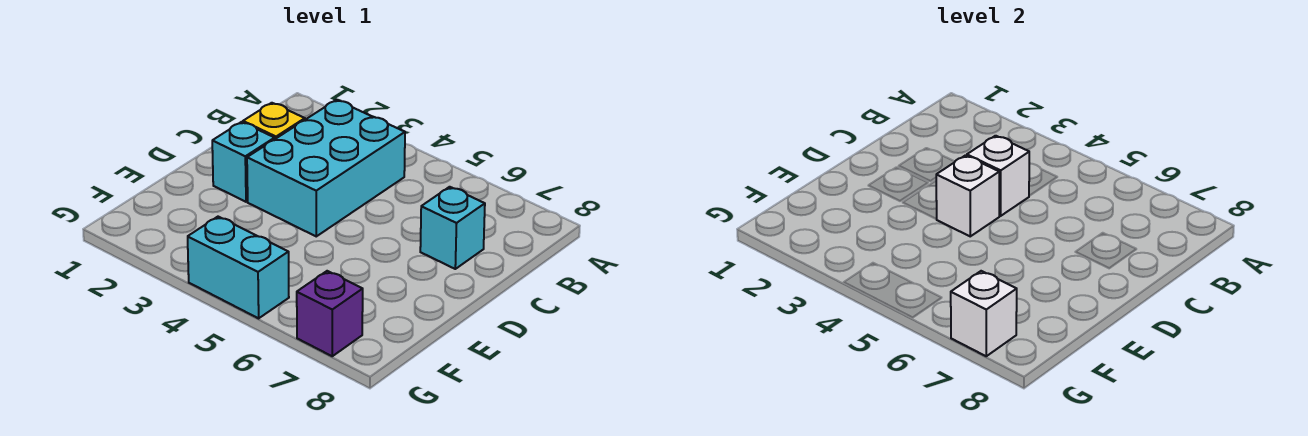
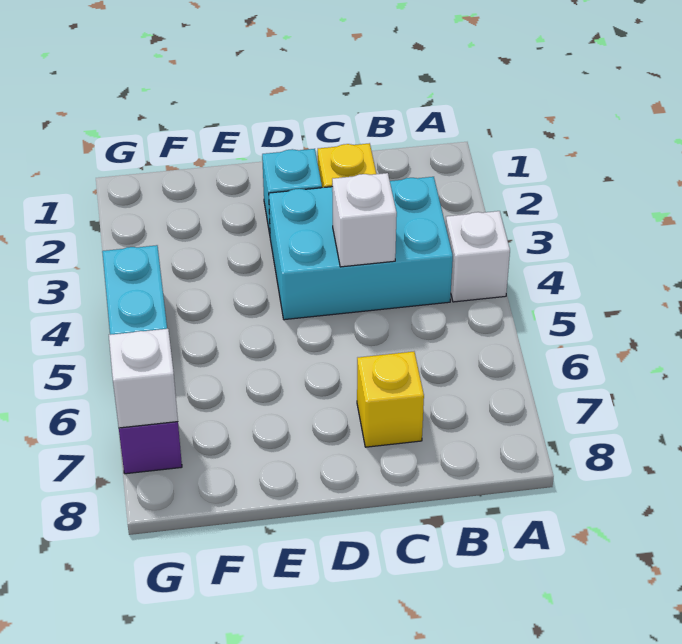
cyan brick C7 level 1 -> yellow brick C7 level 1
white brick D4 level 2 -> white brick A4 level 1

